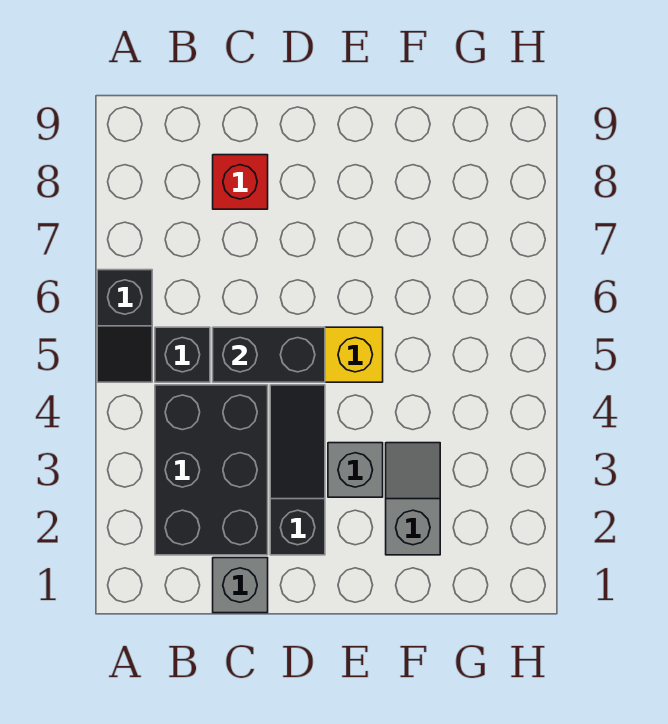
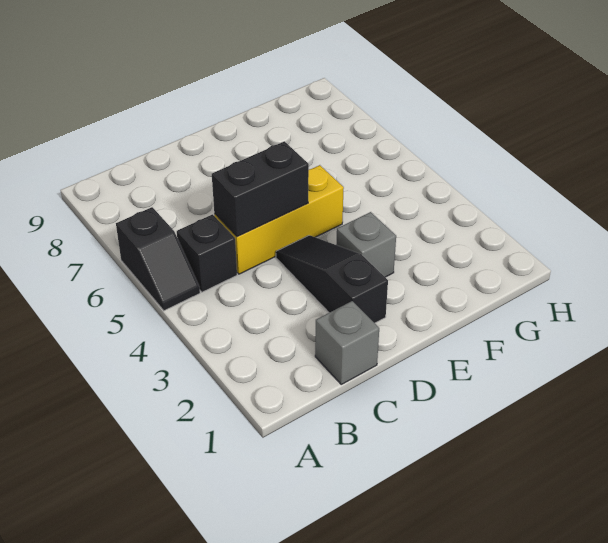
black brick B2:C4 level 1 -> none
red brick C8 level 1 -> none
grey slope F2:F3 level 1 top 2 -> none

